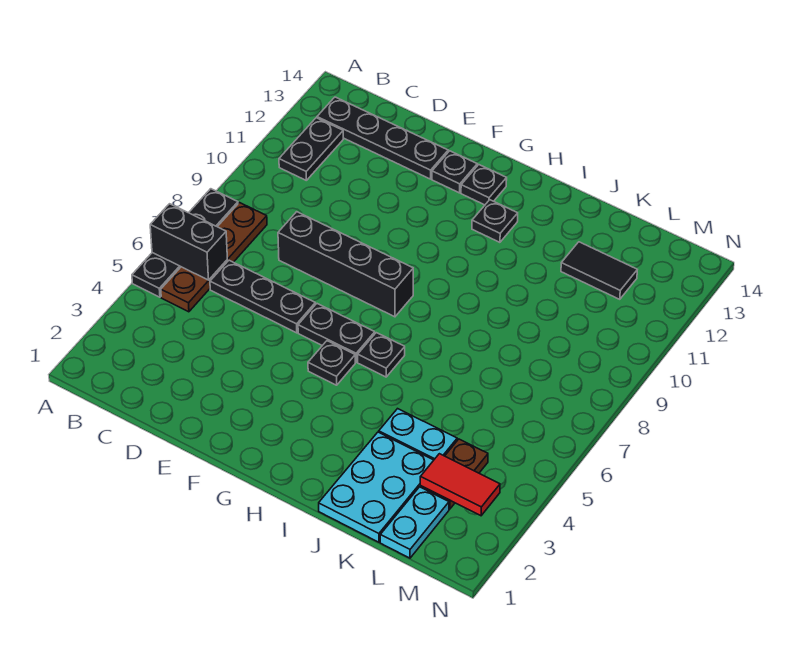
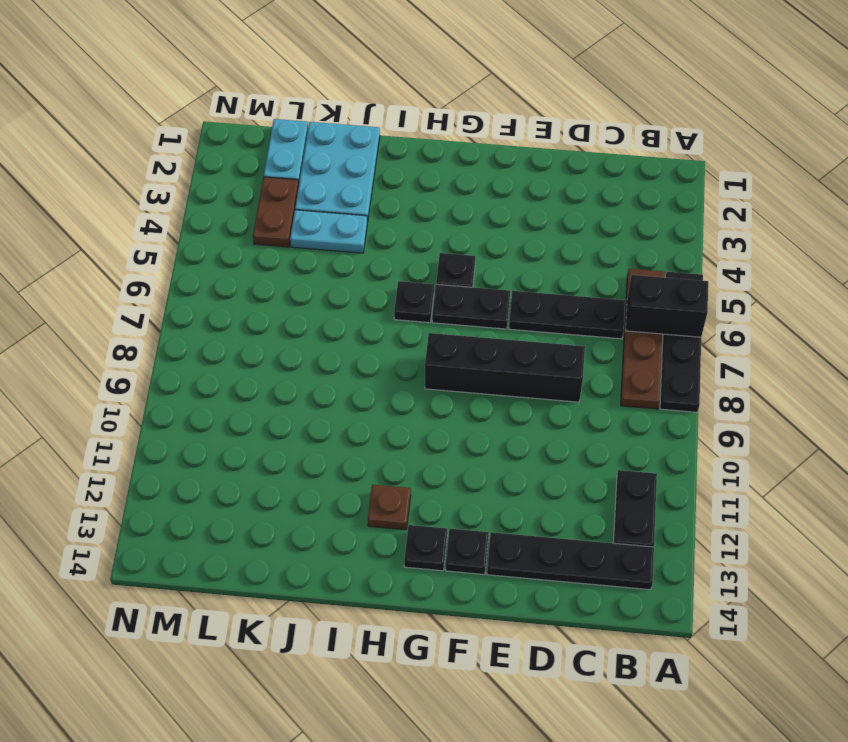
black plate H12 level 1 -> brown plate H12 level 1
black tile K12:L12 level 1 -> none
red tile L3:M3 level 2 -> none

